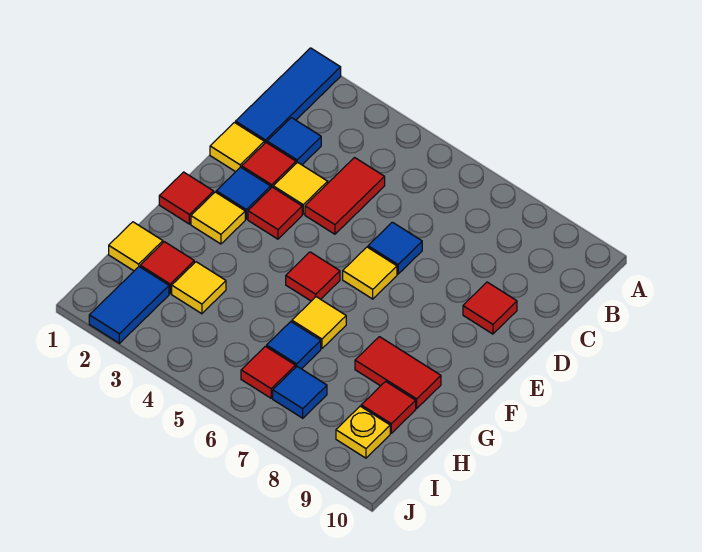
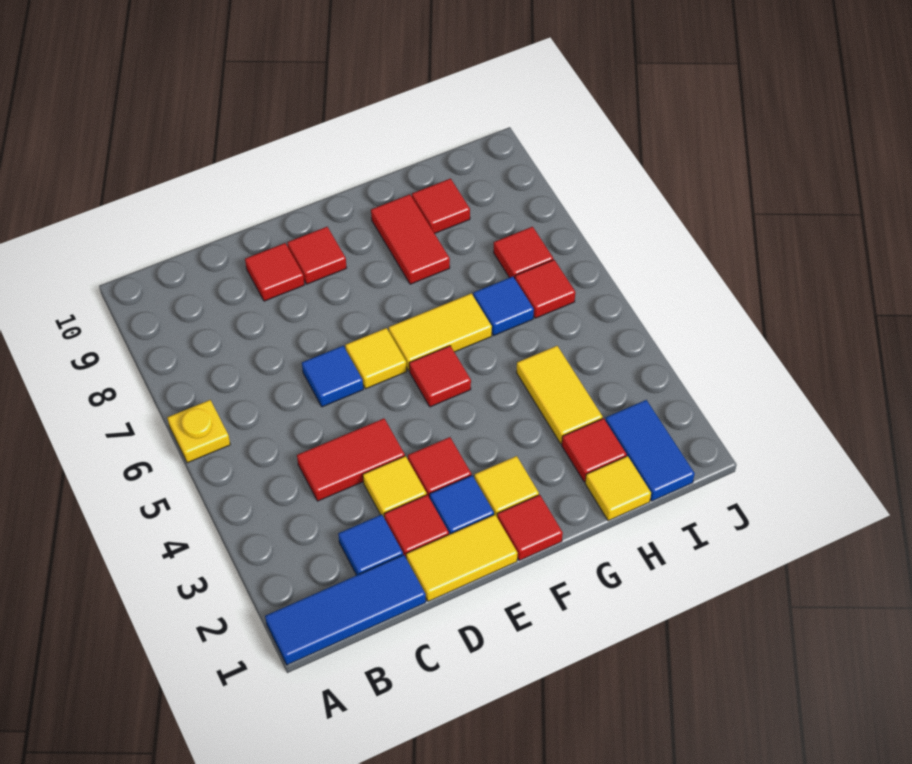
yellow tile D1 level 1 -> yellow tile D1:E1 level 1
none -> red tile E9 level 1
yellow tile G6 level 1 -> yellow tile F6:G6 level 1
yellow tile H3 level 1 -> yellow tile H3:H4 level 1
blue tile I2:J2 level 1 -> blue tile I1:I2 level 1
blue tile I7 level 1 -> red tile I7 level 1
yellow plate I9 level 1 -> yellow plate A6 level 1

